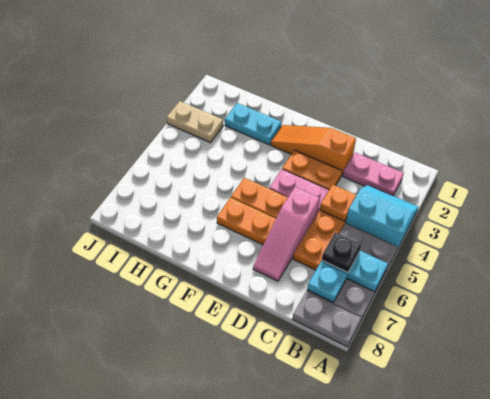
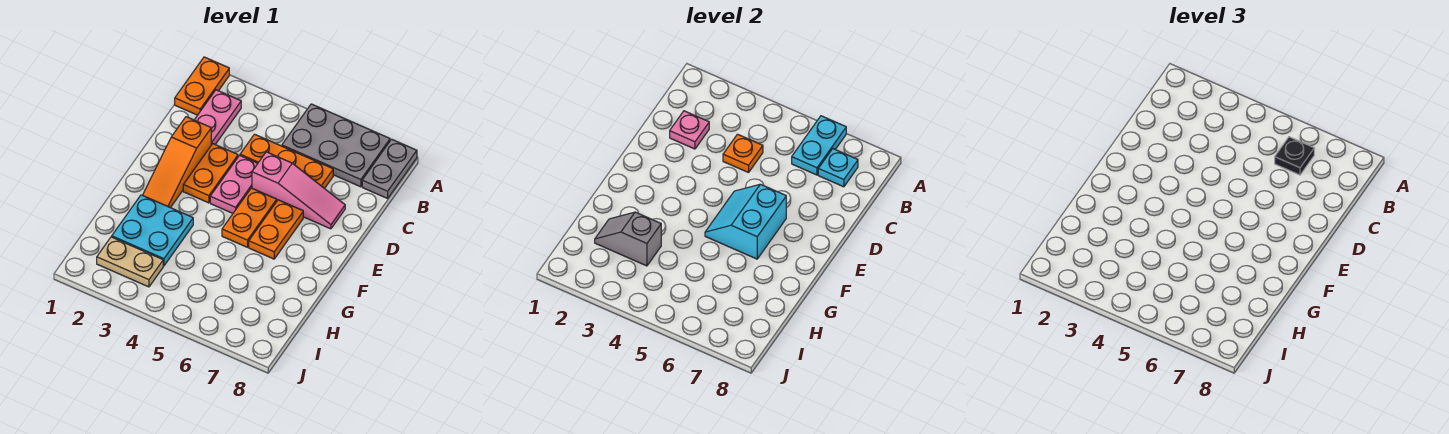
none -> orange plate A1:B1 level 1
cyan slope A3:B4 level 1 top 4 -> cyan slope E5:F6 level 2 top 6
none -> pink plate C2 level 2
cyan plate G2:H2 level 1 -> cyan plate G2:H3 level 1
none -> grey slope H2:H3 level 2 top 3
tan plate I3:J3 level 1 -> tan plate I2:I3 level 1

